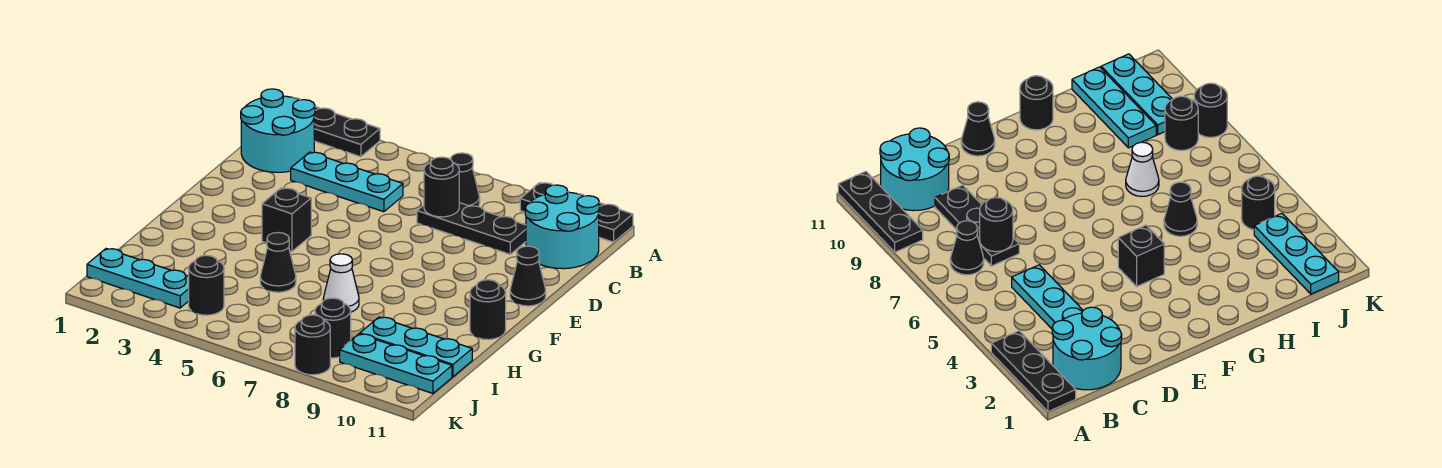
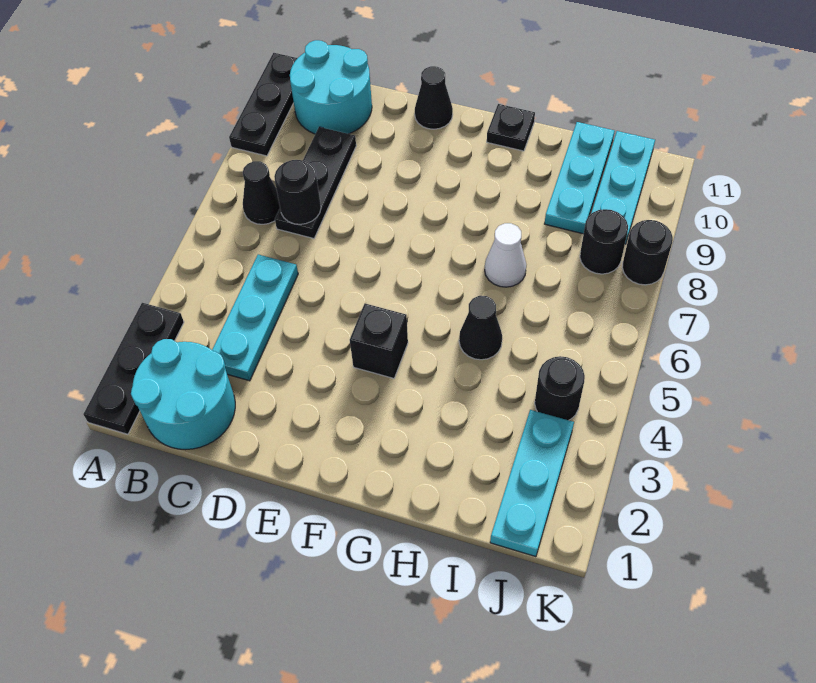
black round brick G11 level 1 -> black plate G11 level 1

